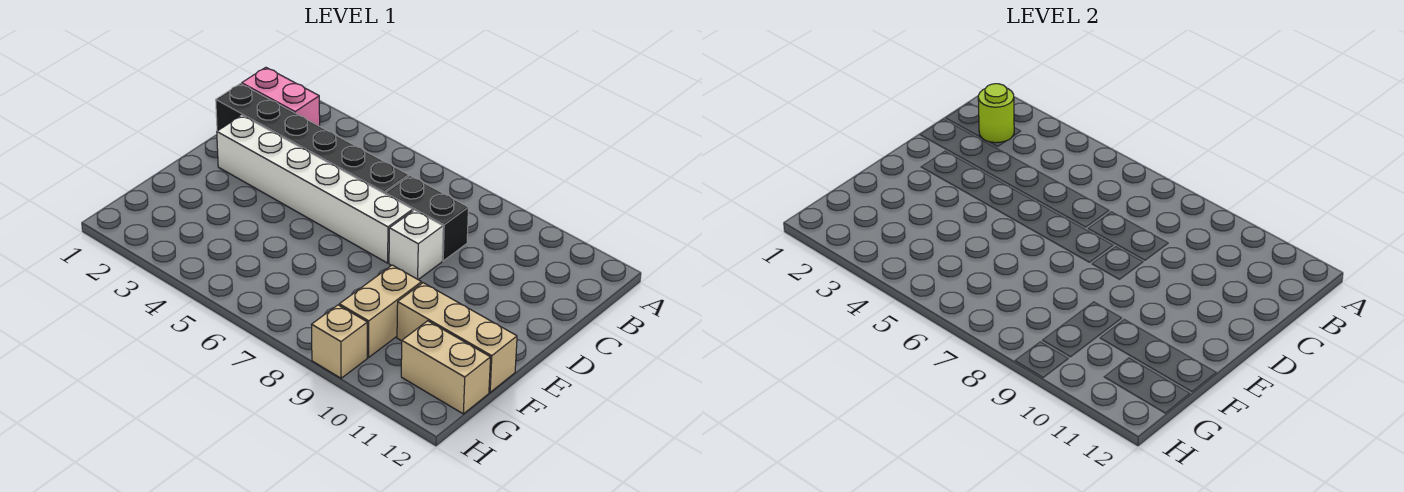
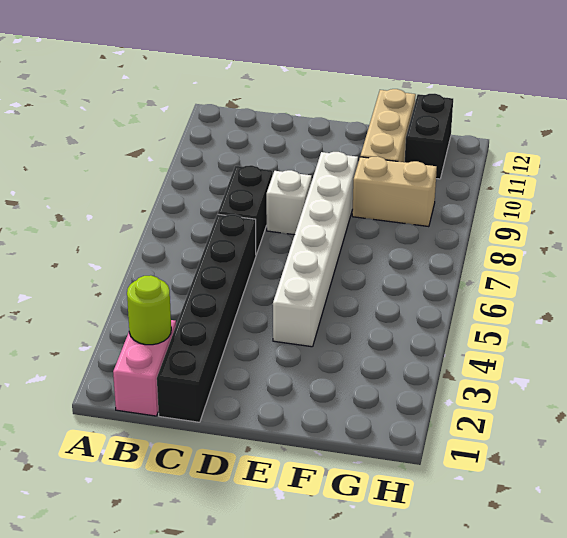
white brick D2:D7 level 1 -> white brick E4:E9 level 1
tan brick G11:G12 level 1 -> black brick G11:G12 level 1
tan brick H9 level 1 -> none

